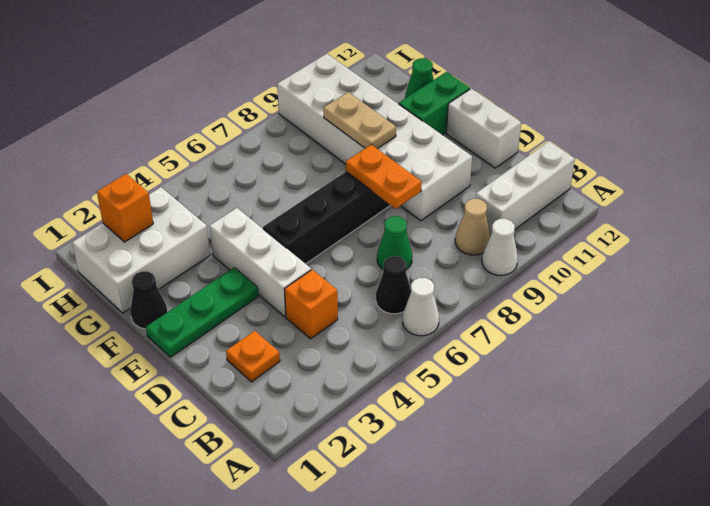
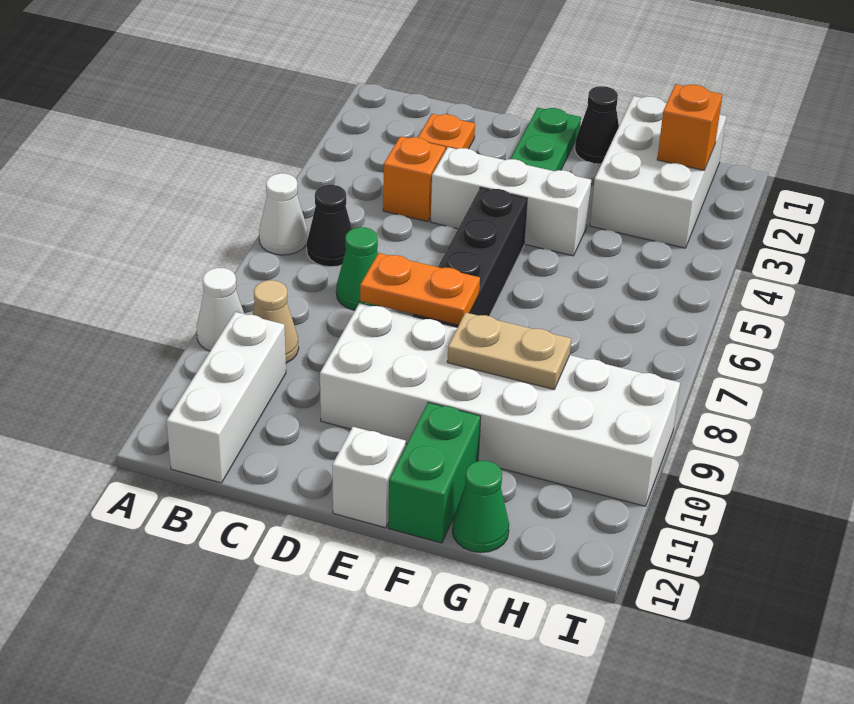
white brick D12:E12 level 1 -> white brick E12 level 1

